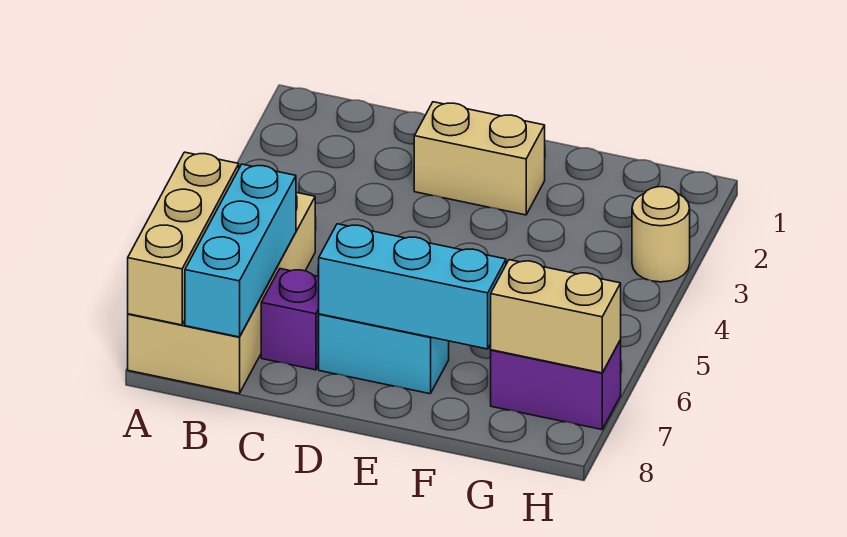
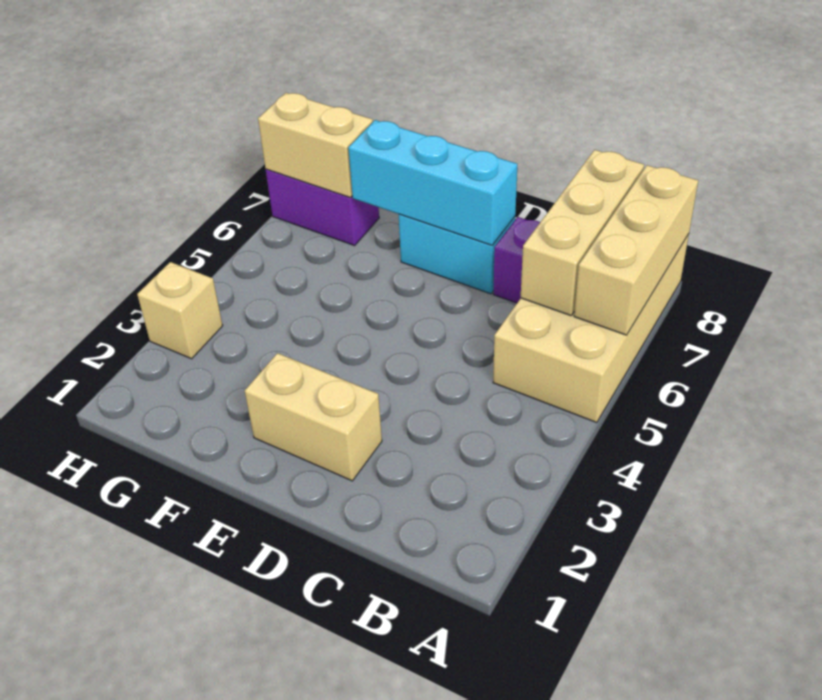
cyan brick B6:B8 level 2 -> tan brick B6:B8 level 2
tan round brick H3 level 1 -> tan brick H3 level 1

